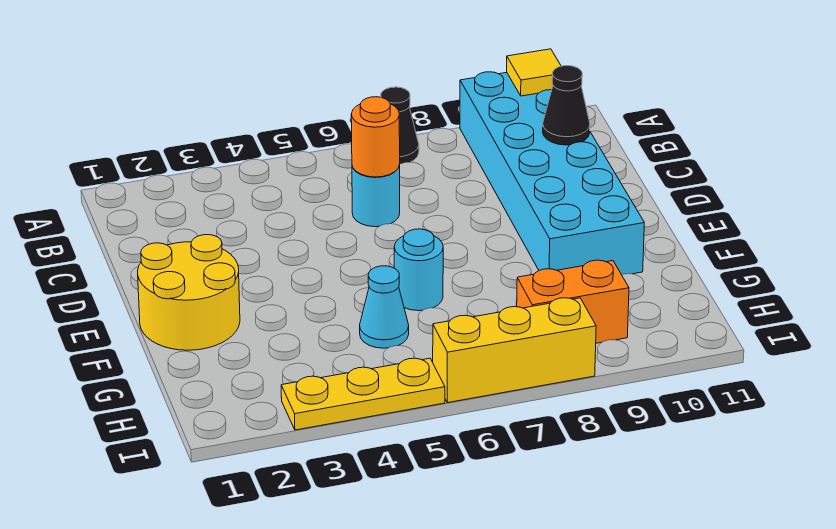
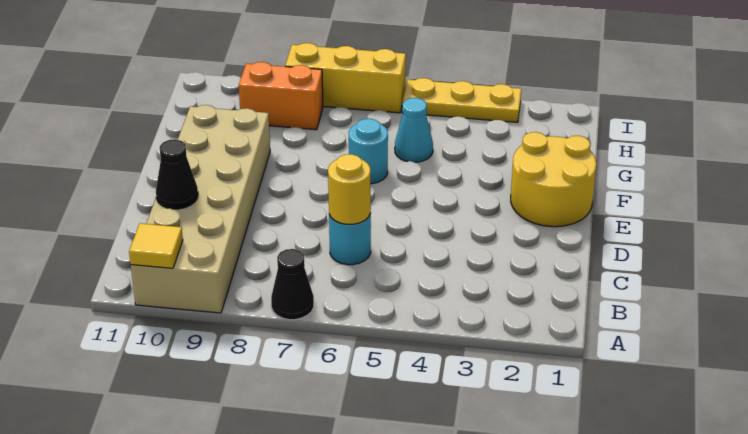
cyan brick A9:F10 level 1 -> tan brick A9:F10 level 1
orange round brick C6 level 2 -> yellow round brick C6 level 2

